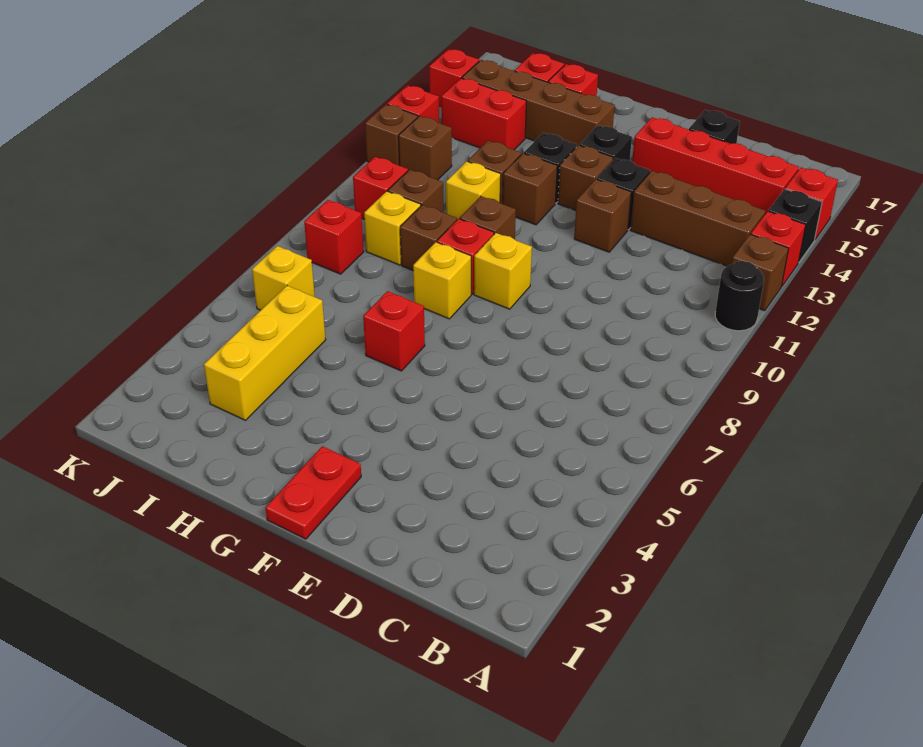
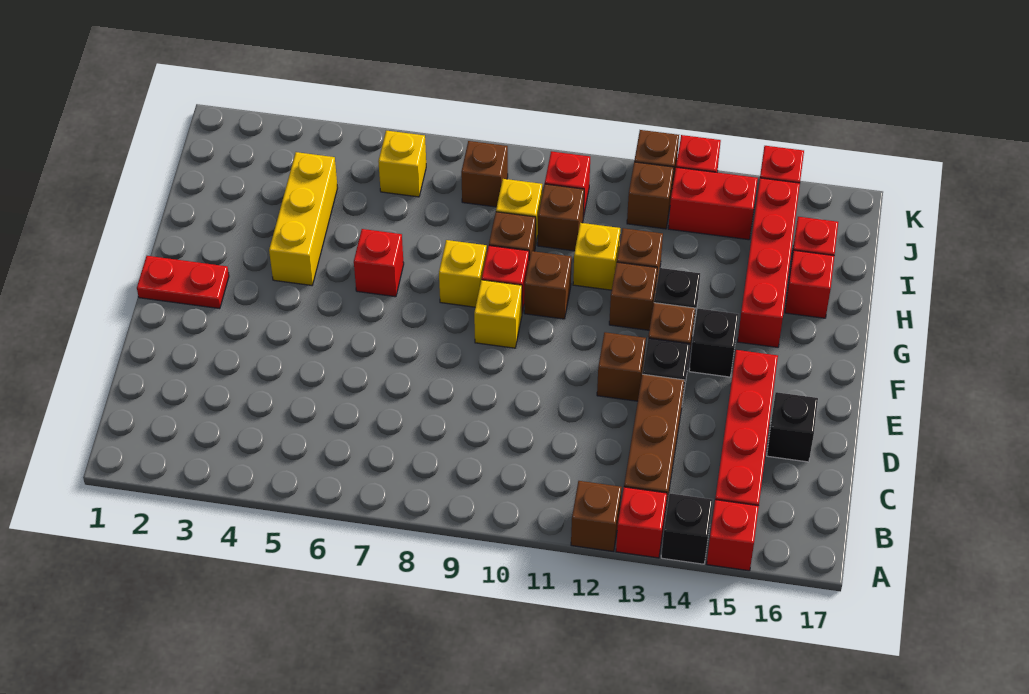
black round brick A11 level 1 -> none
brown brick G15:J15 level 1 -> red brick G15:J15 level 1
yellow brick I3:I5 level 1 -> yellow brick G4:I4 level 1
red brick I14:J14 level 1 -> red brick J13:J14 level 1
red brick J8 level 1 -> brown brick J8 level 1

